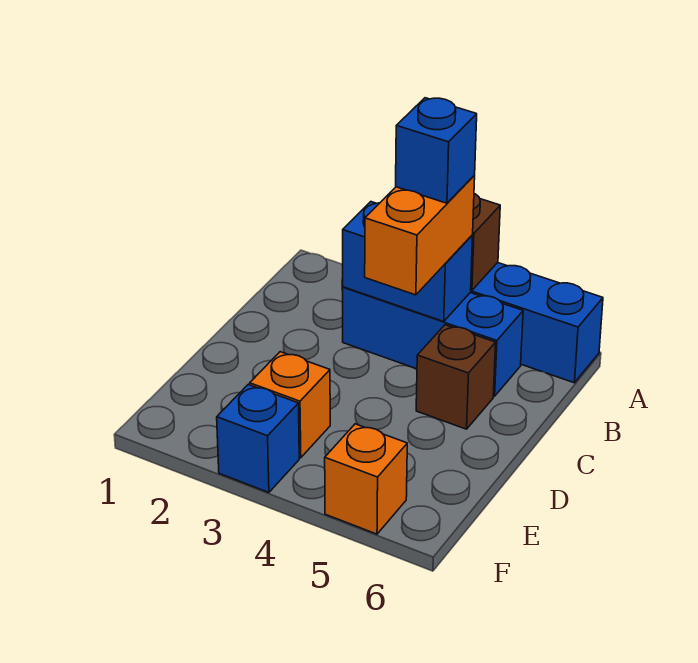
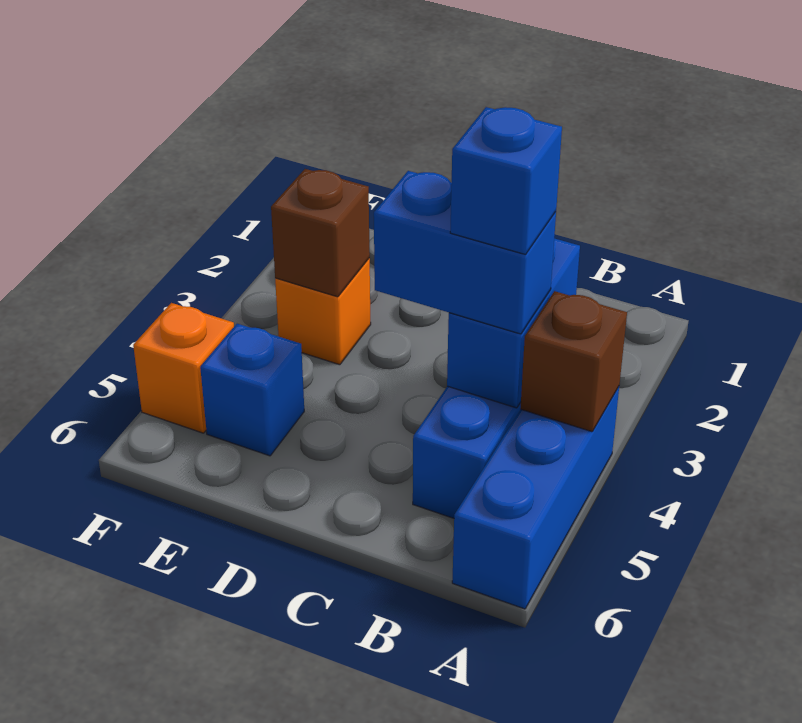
orange brick B4:C4 level 3 -> blue brick B4:C4 level 3
brown brick C5 level 1 -> brown brick E3 level 2
blue brick F3 level 1 -> blue brick E5 level 1

